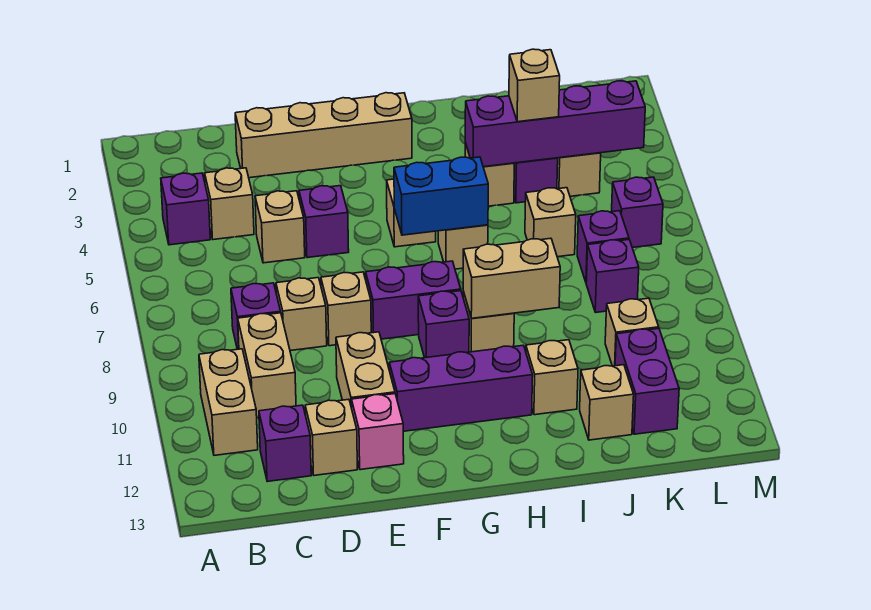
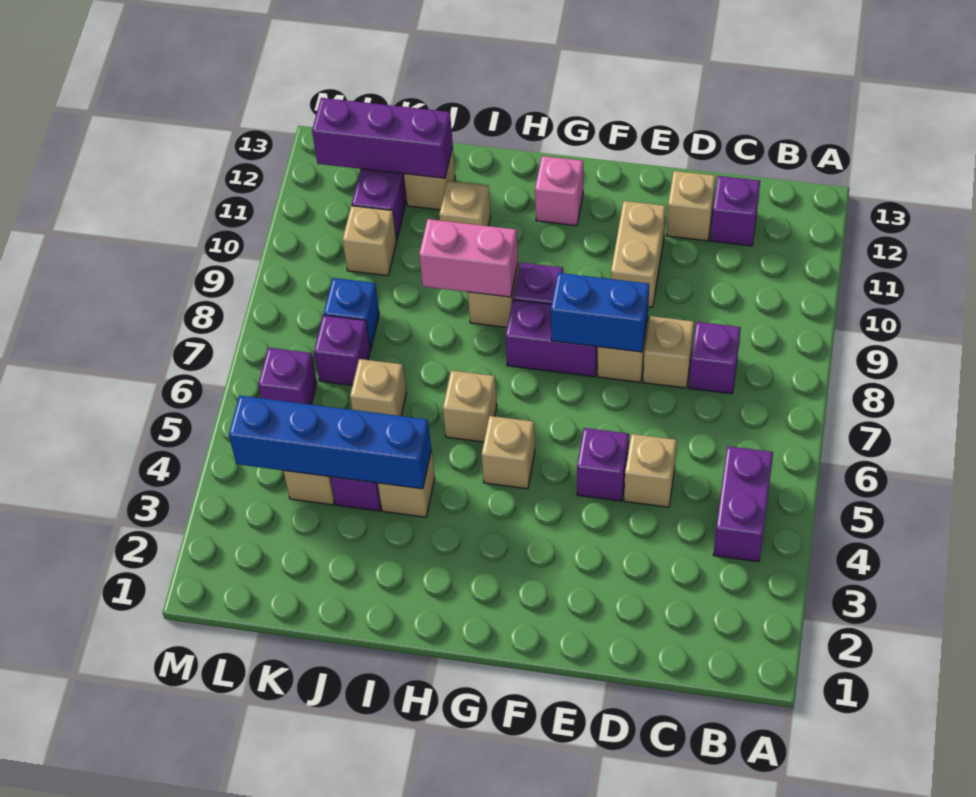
purple brick B4 level 1 -> purple brick B4:B5 level 1
tan brick B10:B11 level 1 -> none
tan brick C4 level 1 -> none
tan brick C9:C10 level 1 -> none
tan brick D2:G2 level 1 -> none
pink brick E12 level 1 -> pink brick G12 level 1
purple brick F11:H11 level 1 -> purple brick J12:L12 level 2
blue brick G6:H6 level 2 -> blue brick E8:F8 level 2
tan brick H9:I9 level 2 -> pink brick H9:I9 level 2
purple brick I4:L4 level 2 -> blue brick I4:L4 level 2
tan brick J4 level 3 -> none
purple brick K8 level 1 -> blue brick K8 level 1

